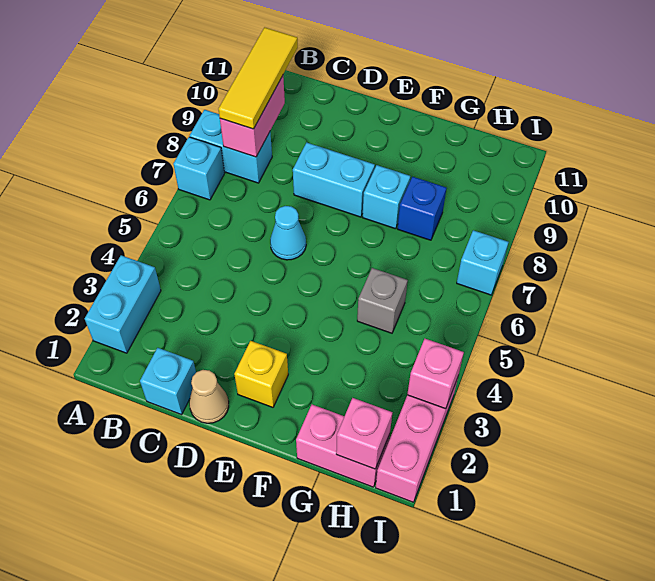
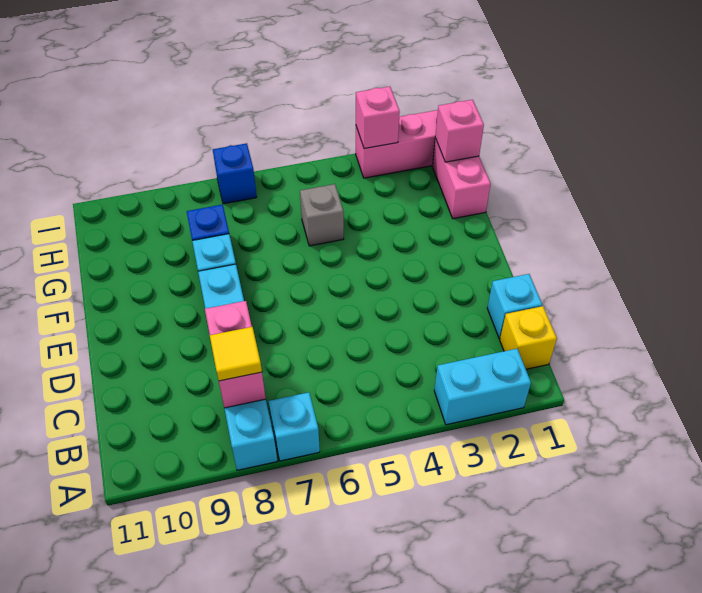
pink brick B8:B9 level 2 -> pink brick B8:C8 level 2
yellow tile B8:B10 level 3 -> yellow tile B8 level 3
tan cone D1 level 1 -> none
cyan cone D6 level 1 -> none
yellow brick E2 level 1 -> yellow brick B1 level 1
cyan brick I7 level 1 -> blue brick I7 level 1

